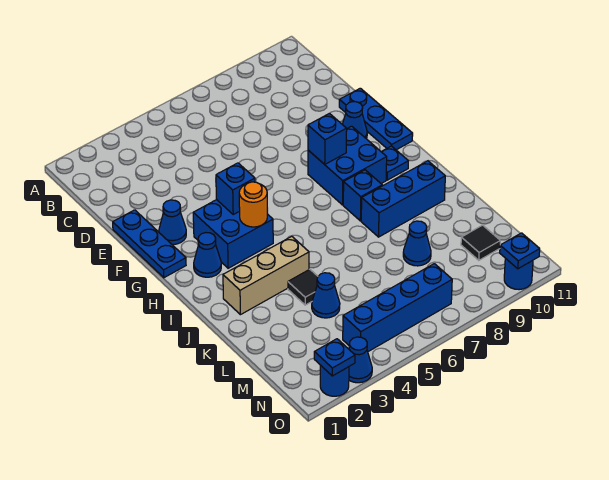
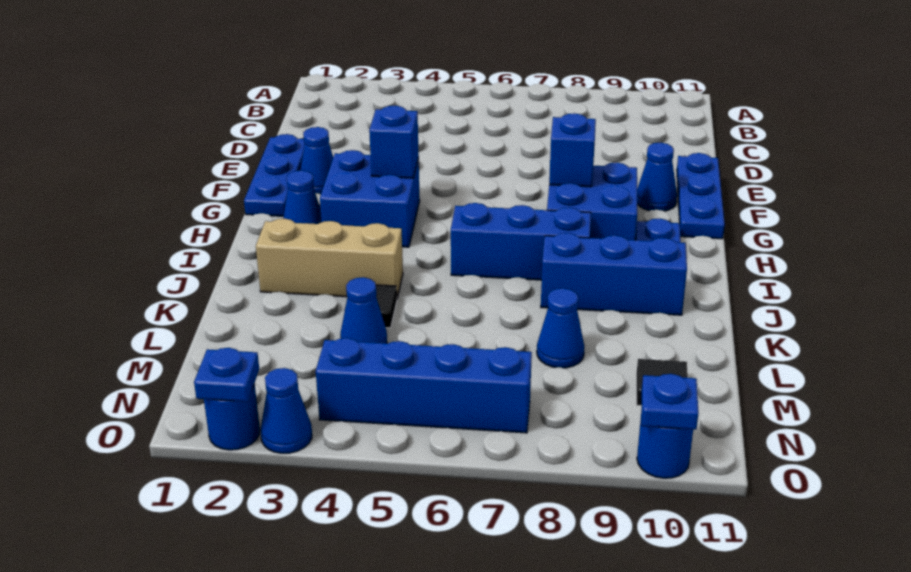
orange round brick H4 level 2 -> none
blue brick I8 level 1 -> blue brick I6:I8 level 1

